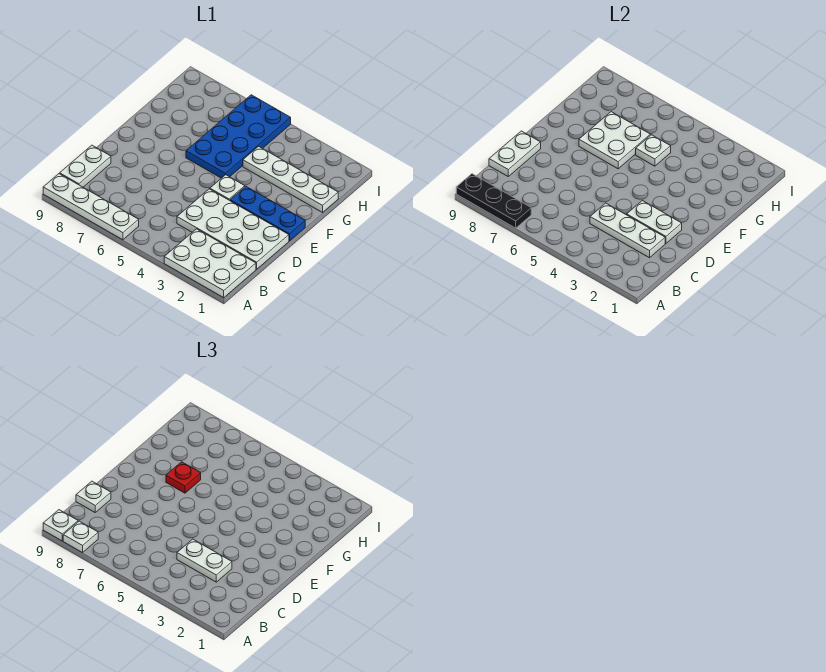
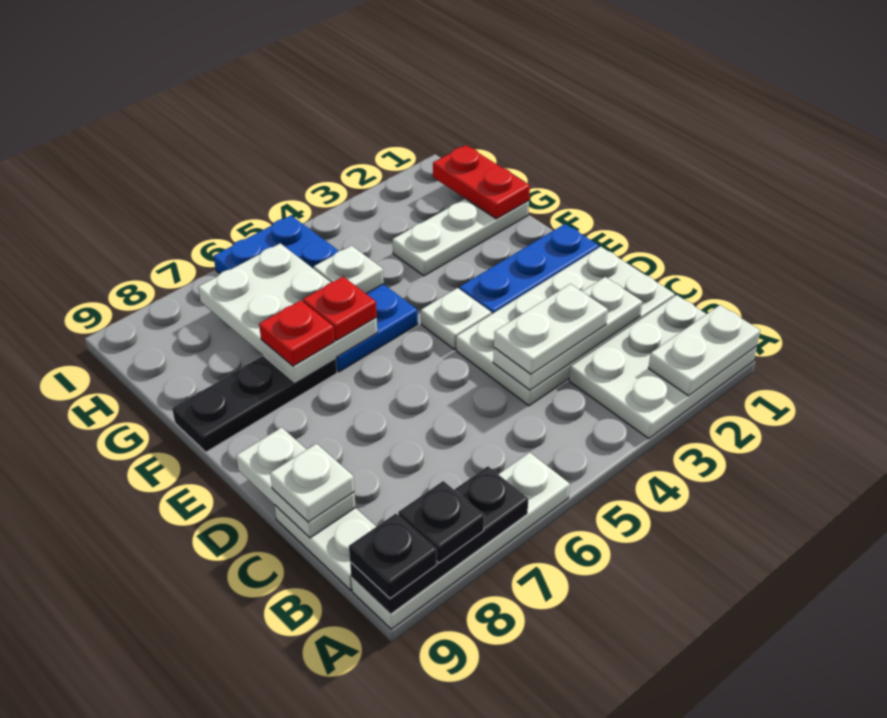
white plate A8 level 3 -> black plate A8 level 3
white plate A9 level 3 -> black plate A9 level 3
white plate D2:D3 level 2 -> white plate A1:A2 level 2
white plate F6:G7 level 2 -> white plate F6:H7 level 2
none -> red plate F6 level 3
none -> black plate F7:F9 level 1
white plate G1:G4 level 1 -> white plate G1:G3 level 1
none -> red plate G1:H1 level 2

